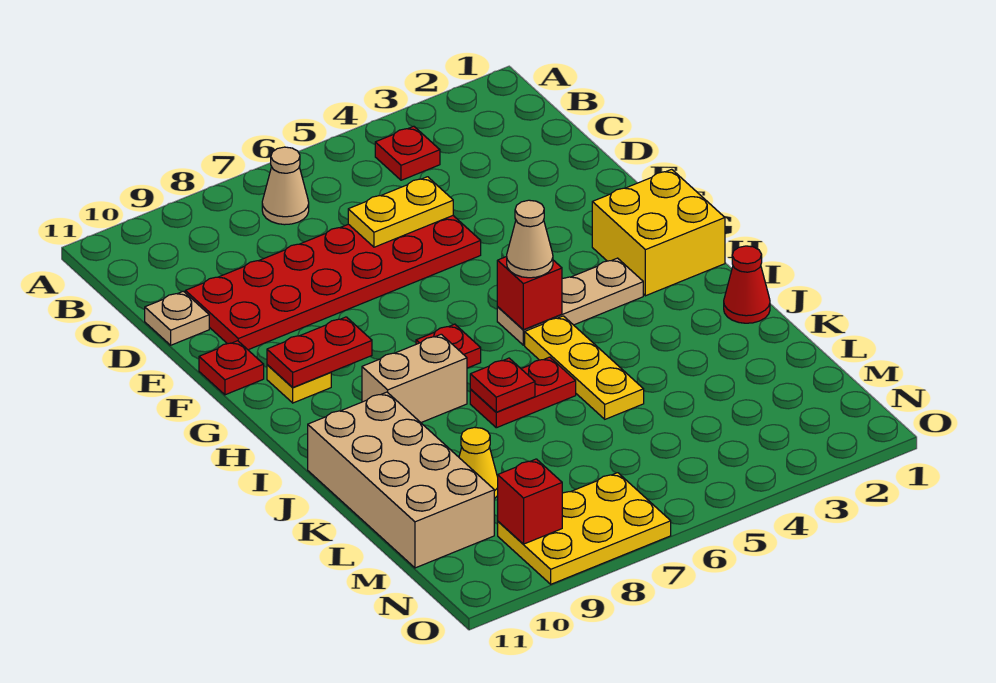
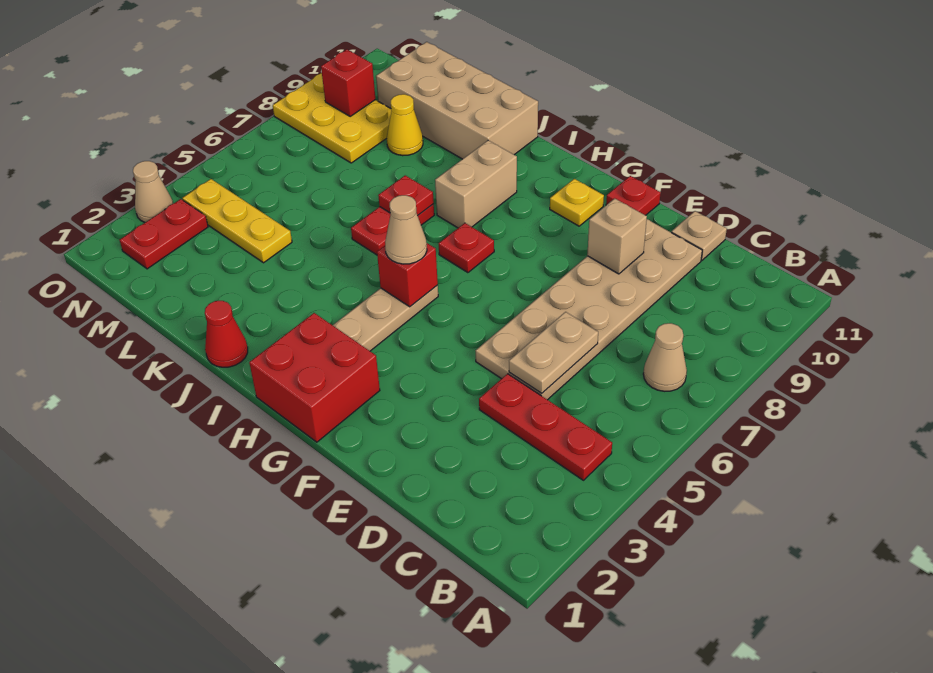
red plate B4 level 1 -> red plate B4:D4 level 1
red plate D5:E10 level 1 -> tan plate D5:E10 level 1
yellow plate D5:D6 level 2 -> tan plate D5:D6 level 2
none -> tan brick E9 level 2
yellow brick G1:H2 level 1 -> red brick G1:H2 level 1
red plate G9:G10 level 2 -> red plate N2:N3 level 1
yellow plate I5:K5 level 1 -> yellow plate L4:N4 level 1
yellow plate N7:O9 level 1 -> yellow plate M8:O9 level 1
none -> tan cone O3 level 1

